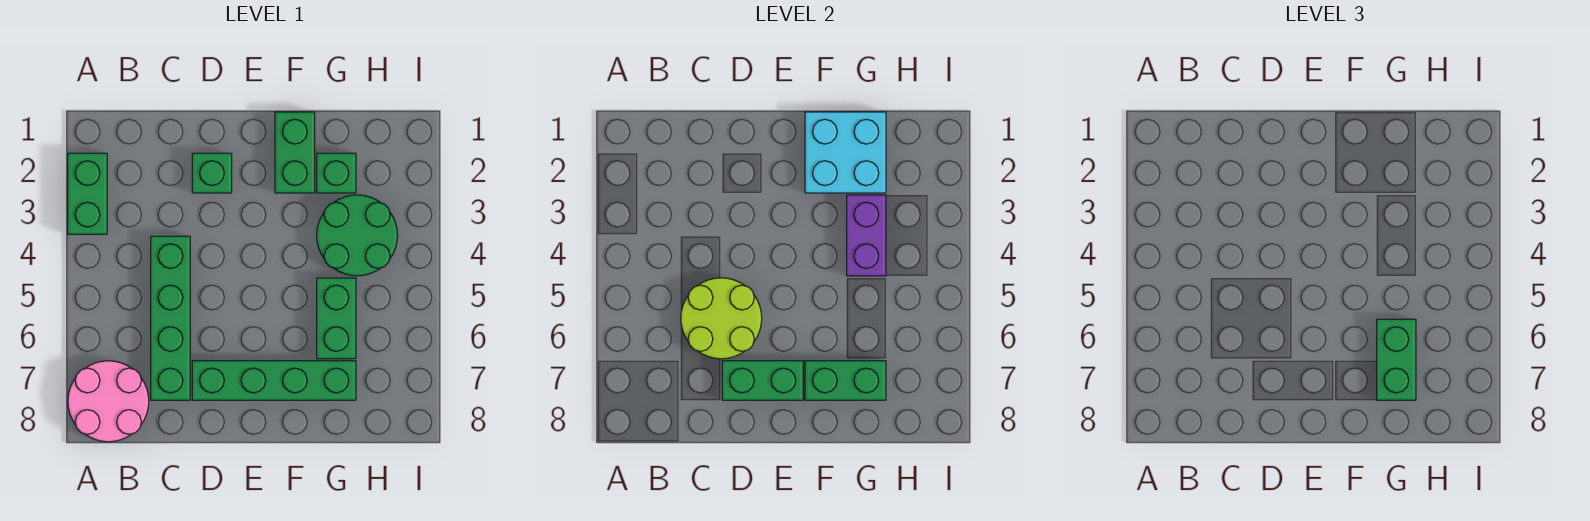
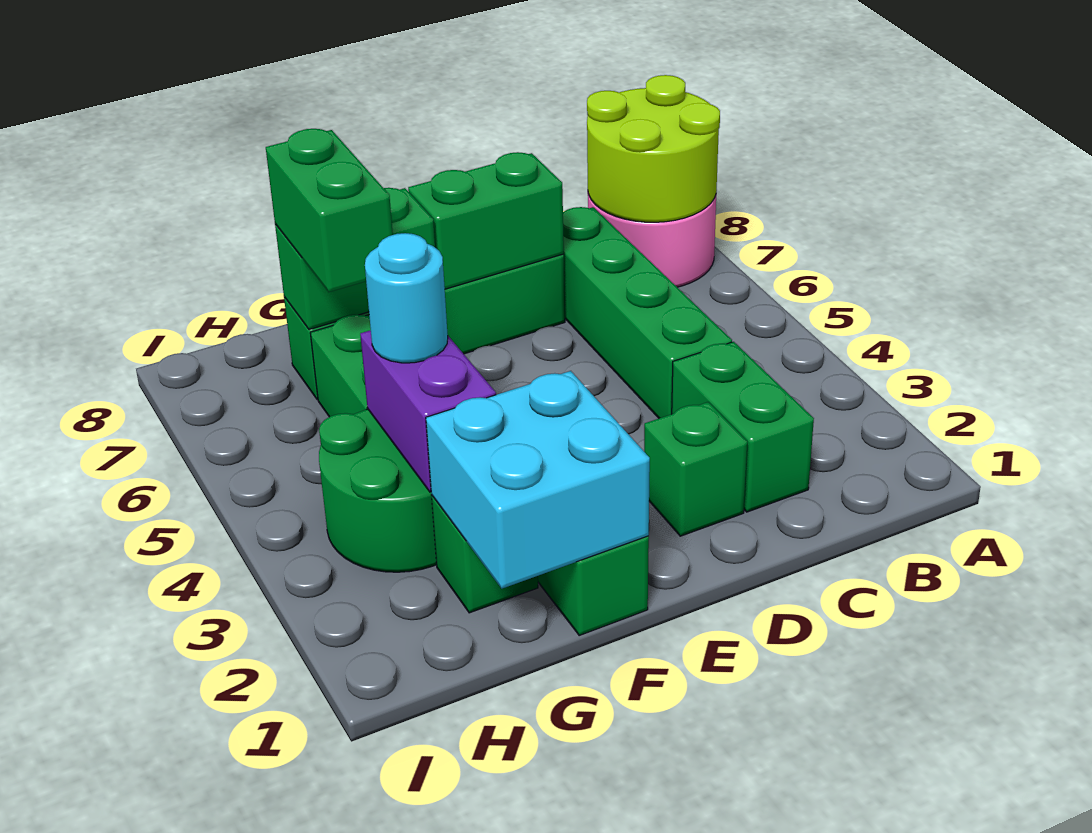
green brick A2:A3 level 1 -> green brick C2:C3 level 1
lime round brick C5:D6 level 2 -> lime round brick A7:B8 level 2
none -> cyan round brick G4 level 3

